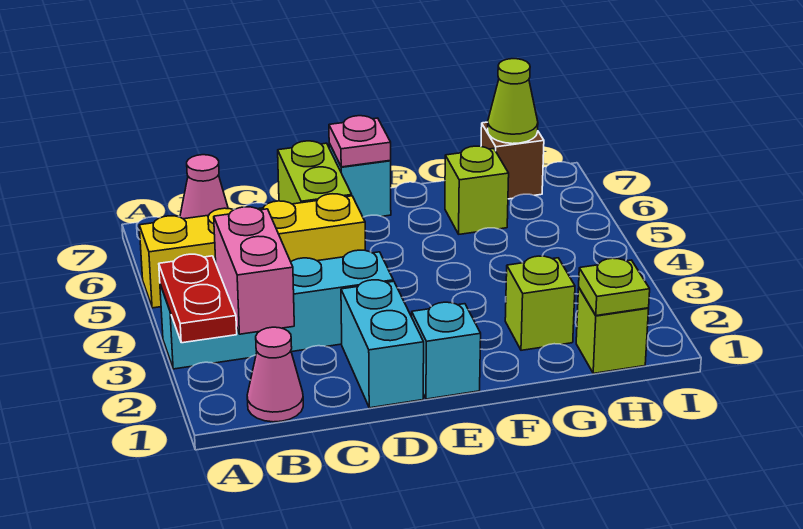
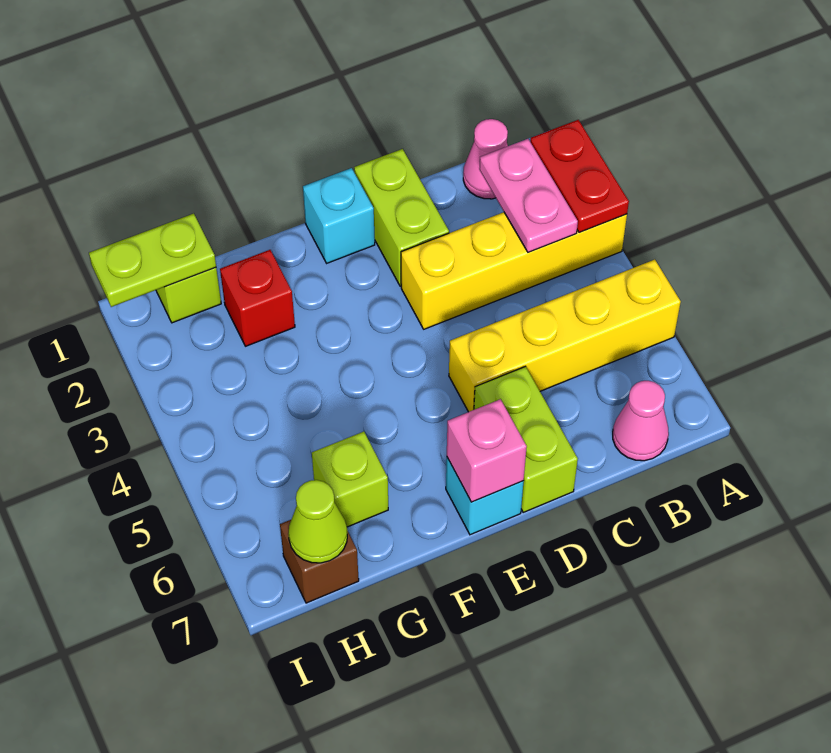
cyan brick A3:D3 level 1 -> yellow brick A3:D3 level 1
pink brick B2:B3 level 2 -> pink plate B2:B3 level 2
cyan brick D1:D2 level 1 -> lime brick D1:D2 level 1
pink plate E7 level 2 -> pink brick E7 level 2
lime brick G2 level 1 -> red brick G2 level 1
lime plate H1 level 2 -> lime plate H1:I1 level 2

